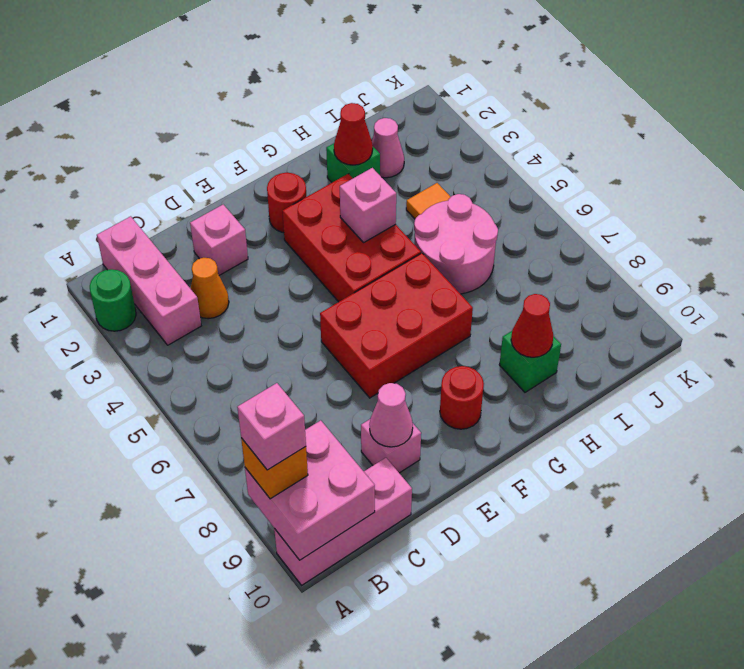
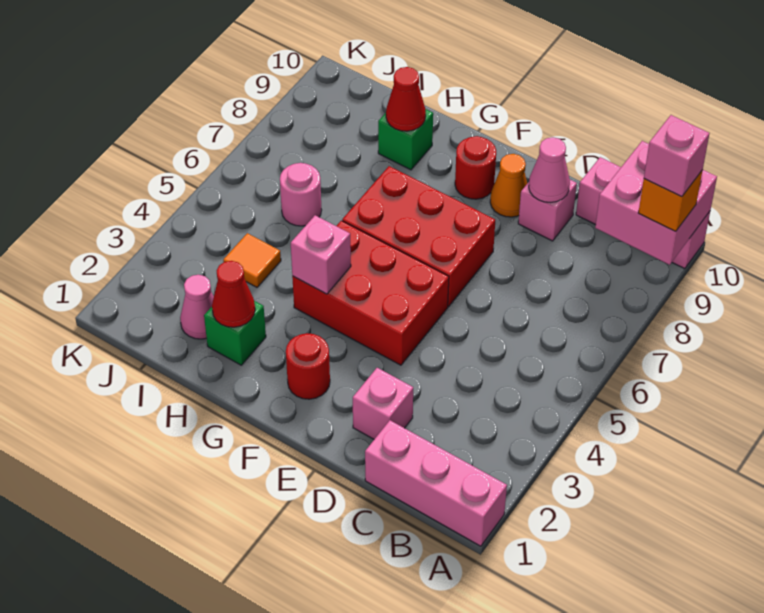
green round brick A2 level 1 -> none
pink brick B1:B3 level 1 -> pink brick A1:C1 level 1
orange cone C3 level 1 -> orange cone E9 level 1
red brick F3:G5 level 1 -> red brick E4:G5 level 1
pink round brick H5:I6 level 1 -> pink round brick I6 level 1

